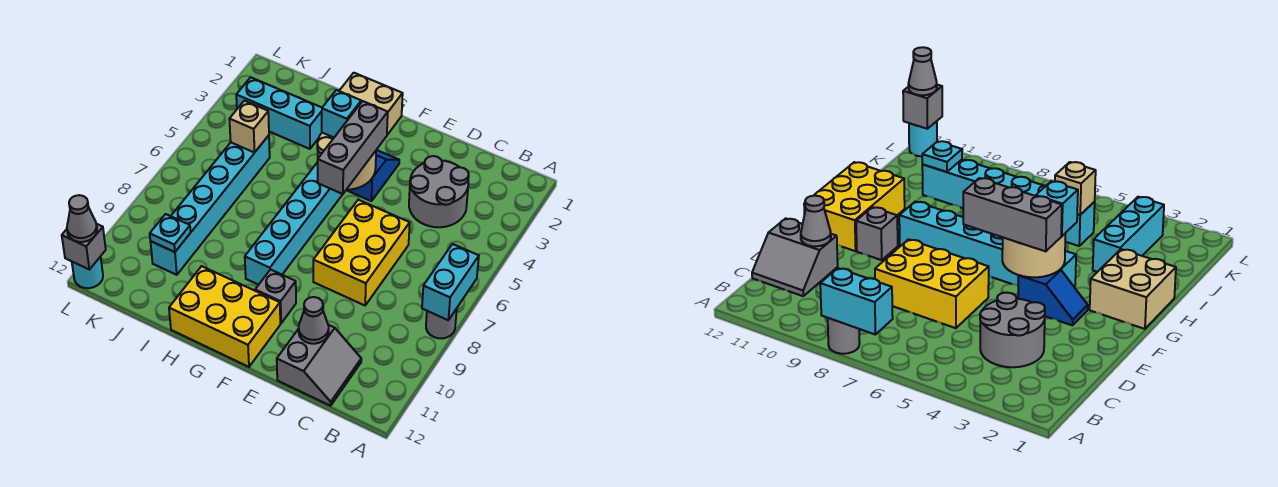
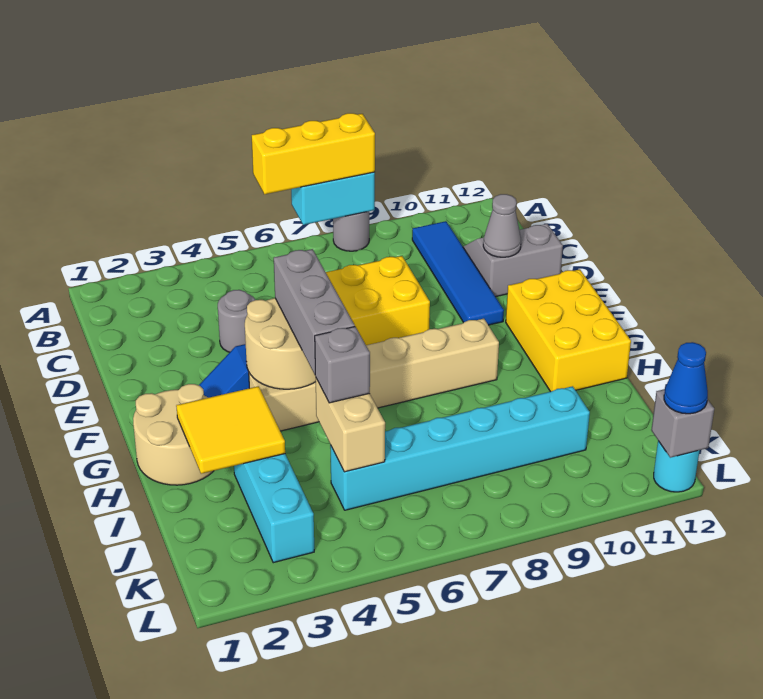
none -> yellow brick A6:A8 level 3
none -> blue tile B10:E10 level 1
grey round brick C3:D4 level 1 -> grey round brick D4 level 1
grey brick F4:F6 level 3 -> grey brick F5:H5 level 3
grey brick F10 level 1 -> grey brick I5 level 3
tan brick G1:H2 level 1 -> tan round brick G1:H2 level 1
cyan brick G4:G9 level 1 -> tan brick G4:G9 level 1
cyan brick G4 level 3 -> none
none -> yellow tile H2:I3 level 2
tan brick J5 level 2 -> tan brick I5:J5 level 2
cyan plate J10 level 2 -> none
grey cone L12 level 3 -> blue cone L12 level 3

